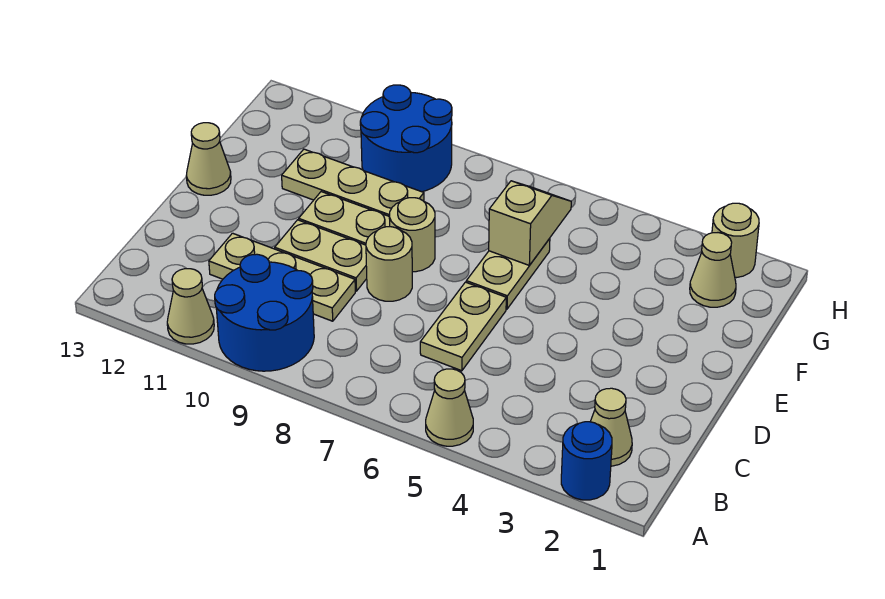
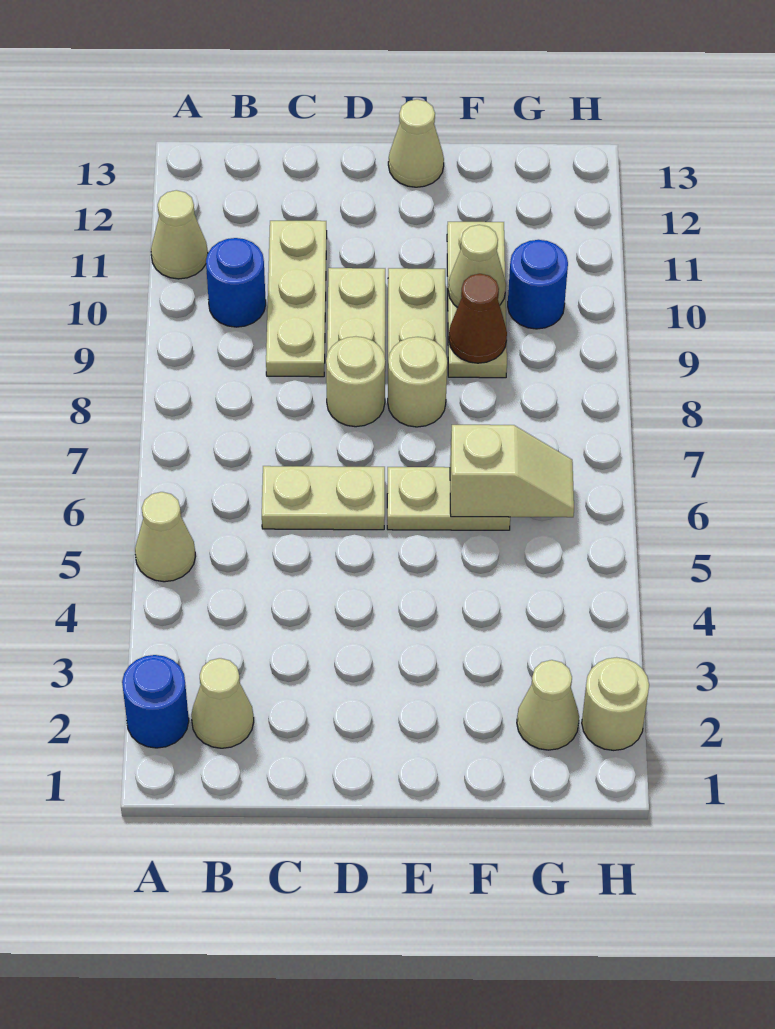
blue round brick A9:B10 level 1 -> blue round brick B10 level 1
none -> brown cone F9 level 2
none -> tan cone F10 level 2
blue round brick G9:H10 level 1 -> blue round brick G10 level 1

